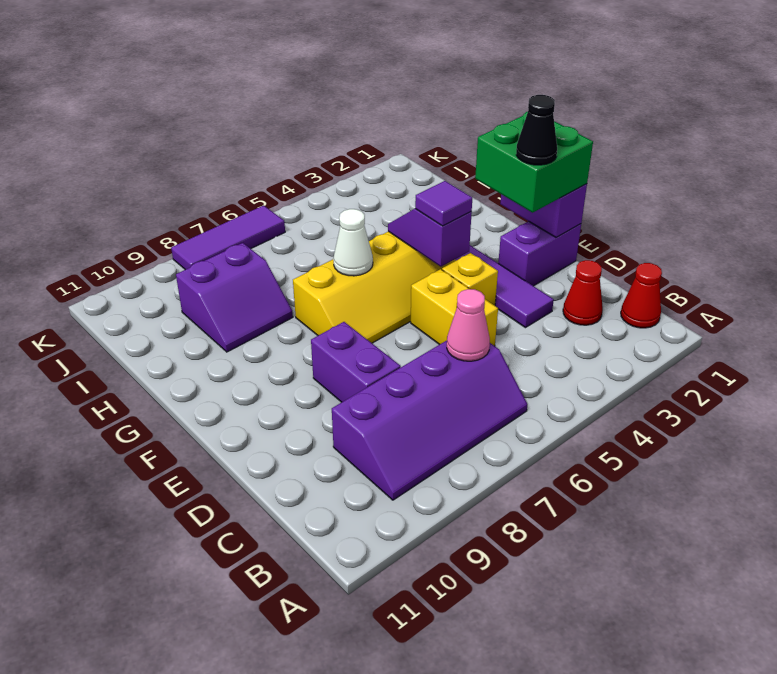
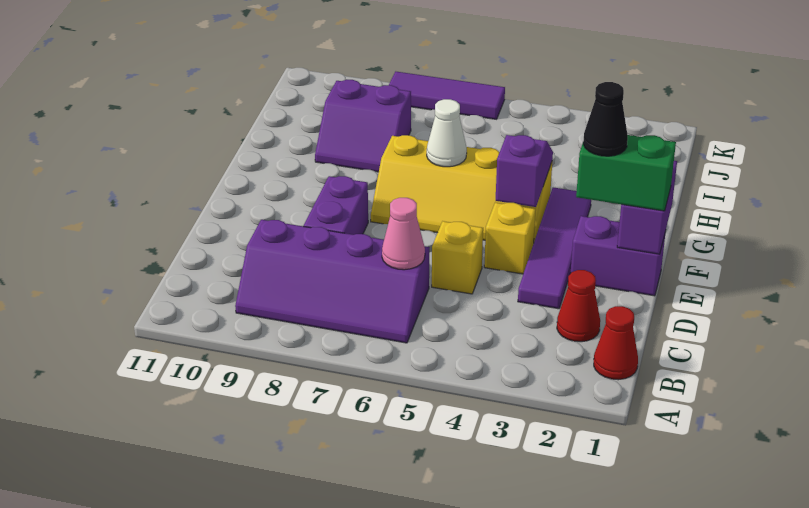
yellow brick D5:E5 level 1 -> yellow brick D5 level 1
green brick E1:F2 level 3 -> green brick E1:E2 level 3
purple tile F4 level 3 -> none

